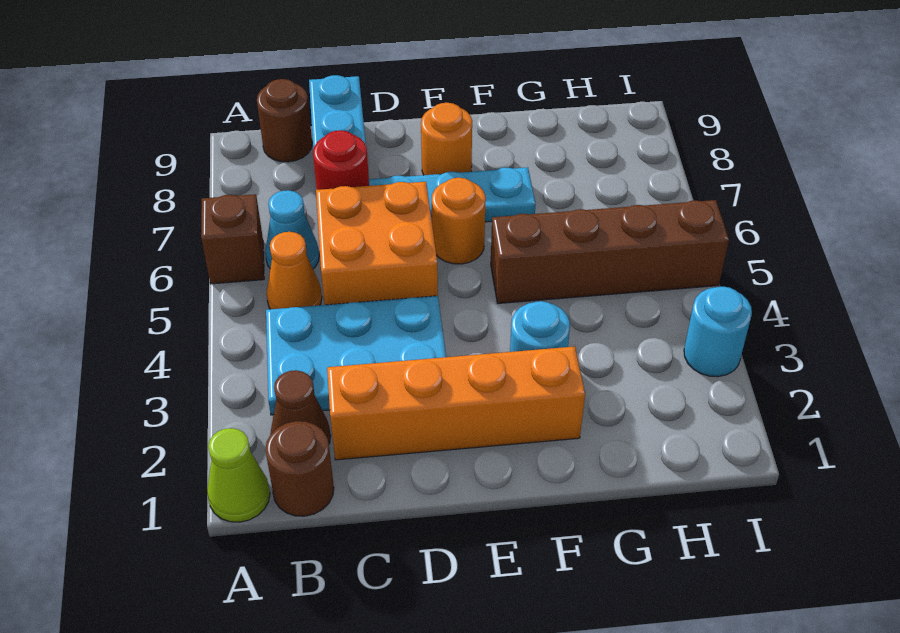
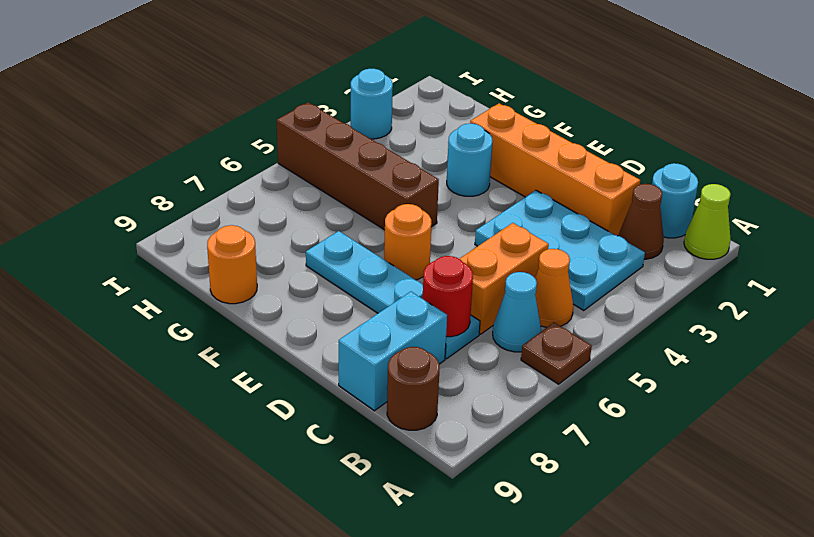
brown brick A6 level 1 -> brown plate A6 level 1
brown round brick B1 level 1 -> cyan round brick B1 level 1
orange brick C5:D6 level 1 -> orange brick C5:C6 level 1
orange round brick E8 level 1 -> orange round brick G9 level 1

